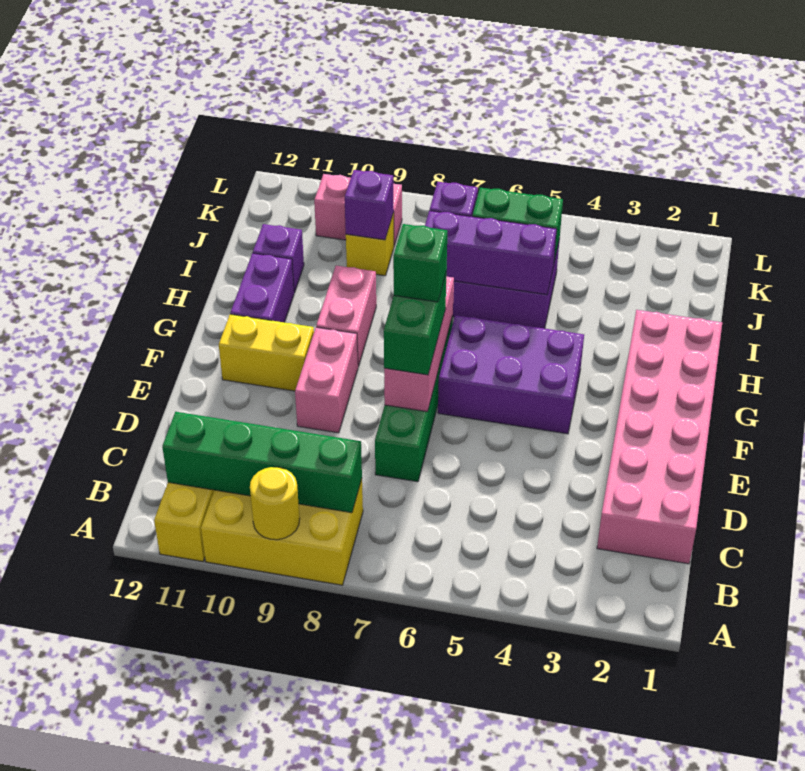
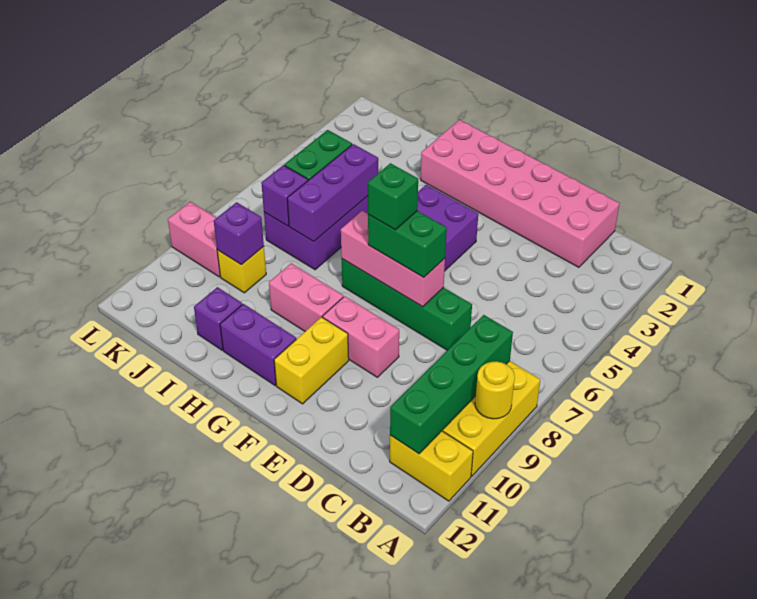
pink brick K9:K10 level 1 -> pink brick K9:L9 level 1

